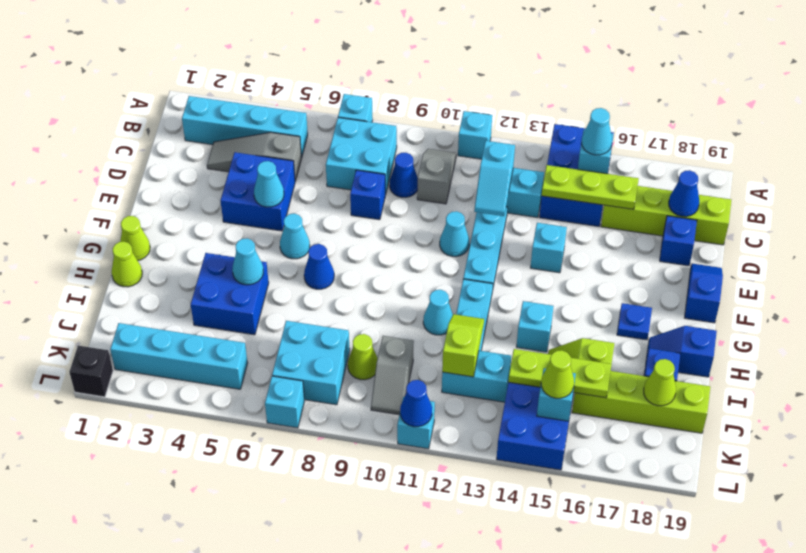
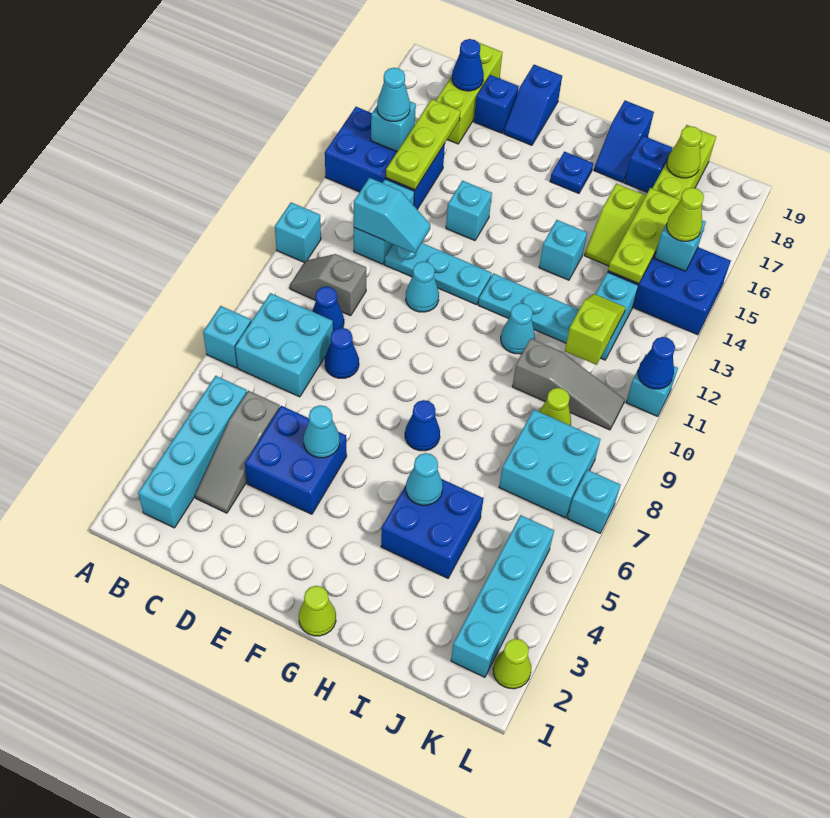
lime brick C16:C19 level 1 -> lime brick C17:C19 level 1
blue brick D8 level 1 -> blue cone D8 level 1
blue slope E19:F19 level 1 top F -> blue slope E18:E19 level 1 top 19
cyan cone F6 level 1 -> none
lime cone H1 level 1 -> lime cone L2 level 1
lime slope I12:J12 level 2 top J -> lime slope J11:J12 level 2 top 11
grey slope J10:K10 level 1 top J -> grey slope I10:K10 level 1 top I
black brick L1 level 1 -> none

